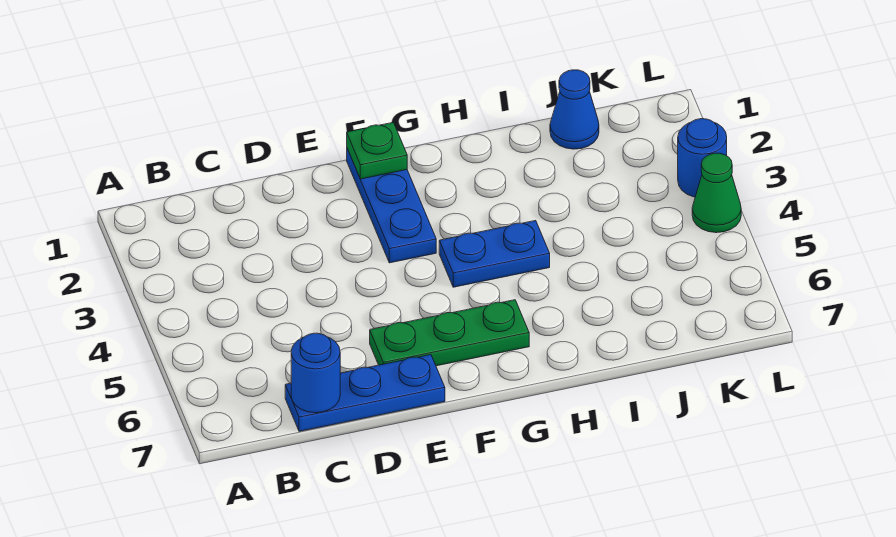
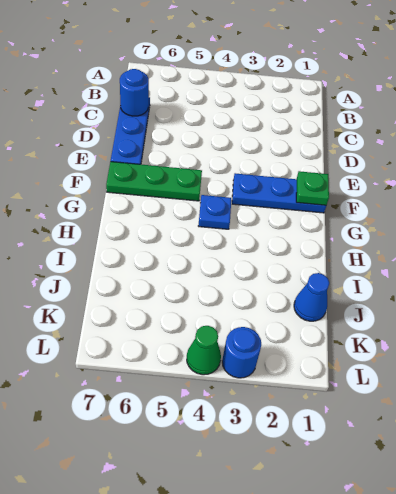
green plate E6:G6 level 1 -> green plate F5:F7 level 1
blue plate G4:H4 level 1 -> blue plate G4 level 1

